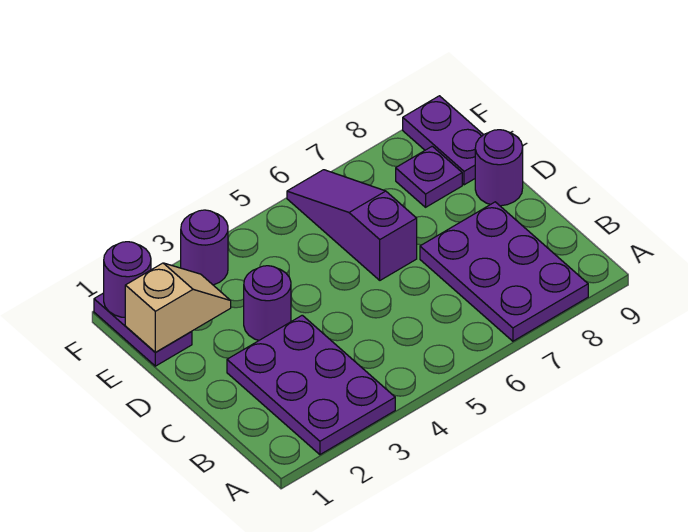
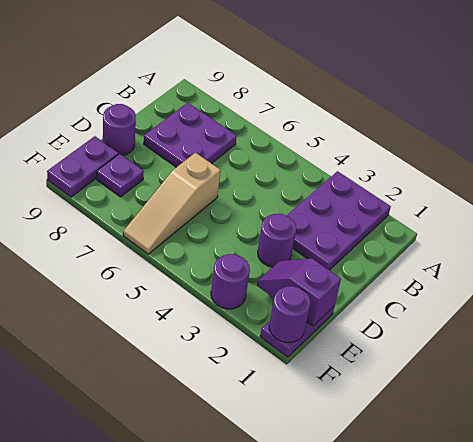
purple plate A7:C8 level 1 -> purple plate B7:C8 level 1
purple slope D6:F6 level 1 top D -> tan slope D6:F6 level 1 top D
tan slope E1:E2 level 2 top 1 -> purple slope E1:E2 level 2 top 1

